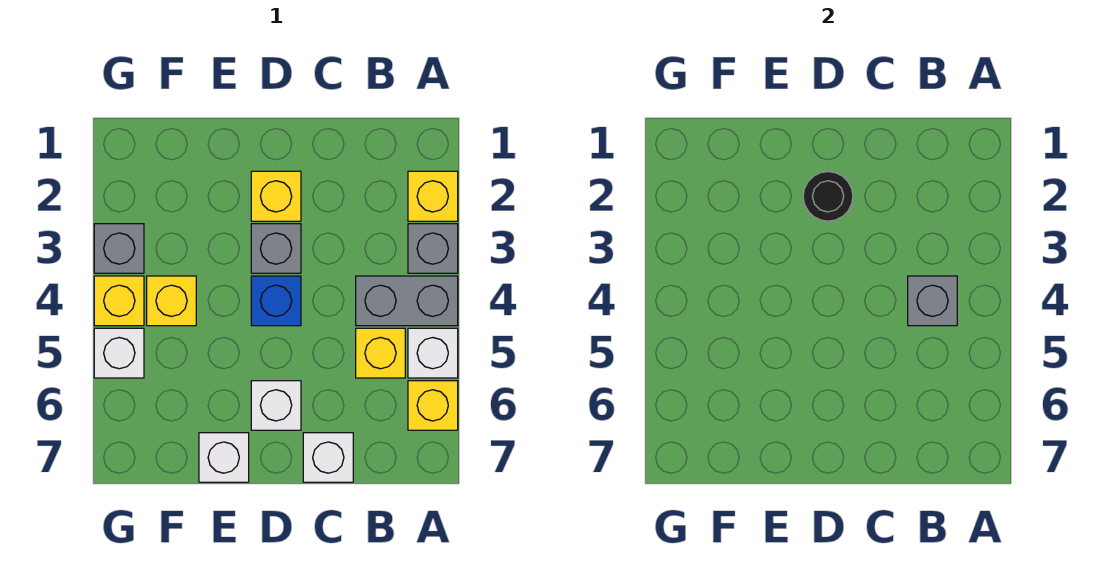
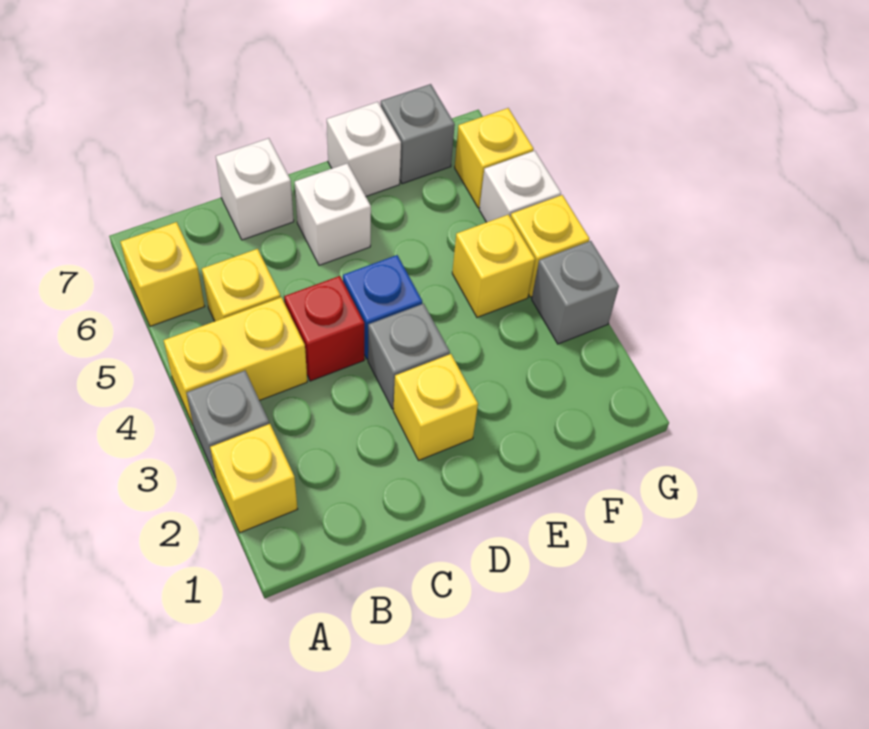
grey brick A4:B4 level 1 -> yellow brick A4:B4 level 1
white brick A5 level 1 -> none
grey brick B4 level 2 -> grey brick F7 level 1
none -> red brick C4 level 1
black round brick D2 level 2 -> none
none -> yellow brick G6 level 1

